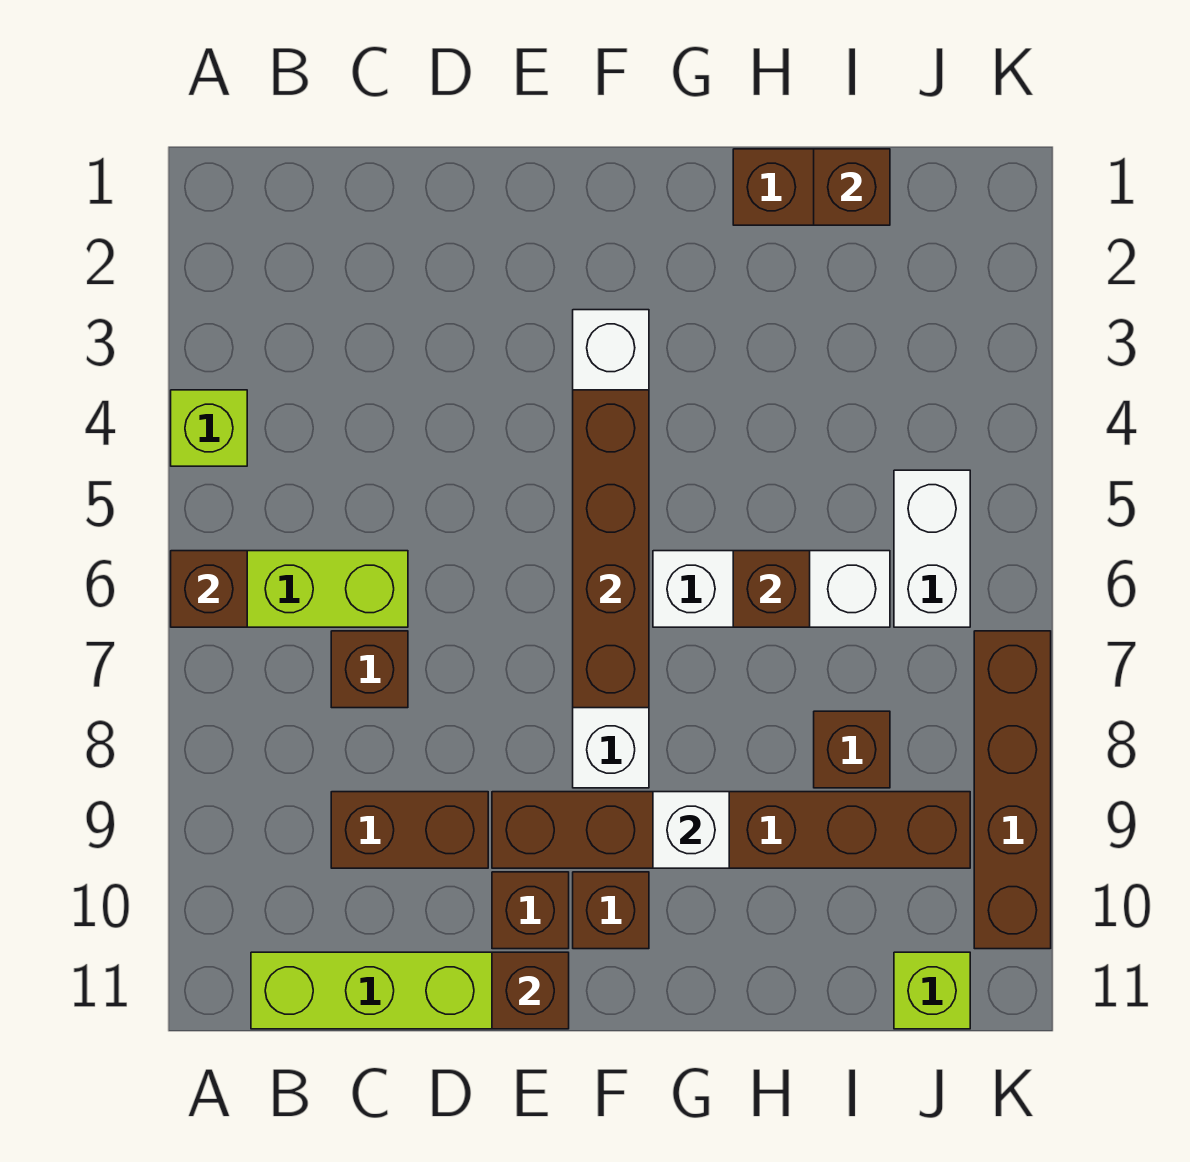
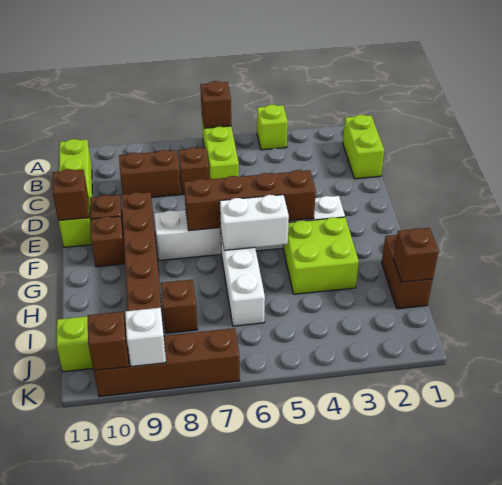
none -> lime brick B1:C1 level 1
brown brick C9:D9 level 1 -> brown brick C8:C9 level 1
none -> lime brick G3:H4 level 1
white brick G9 level 2 -> white brick K9 level 2
brown brick H6 level 2 -> brown brick K10 level 2
white brick J5:J6 level 1 -> white brick G5:G6 level 2

